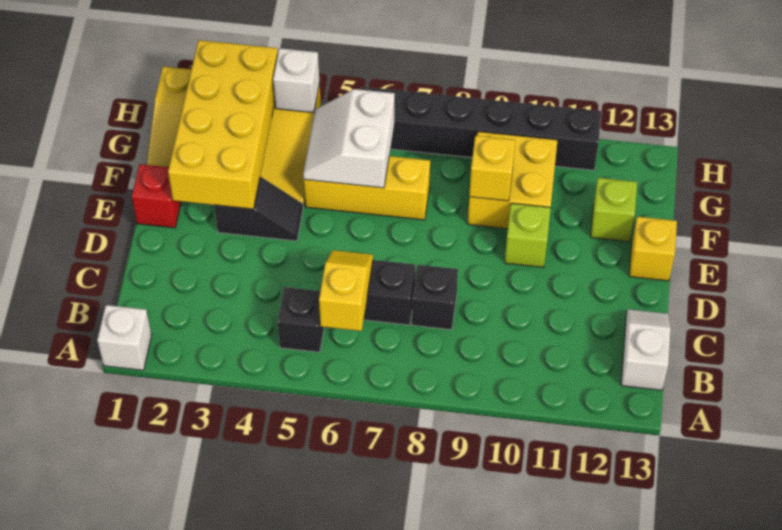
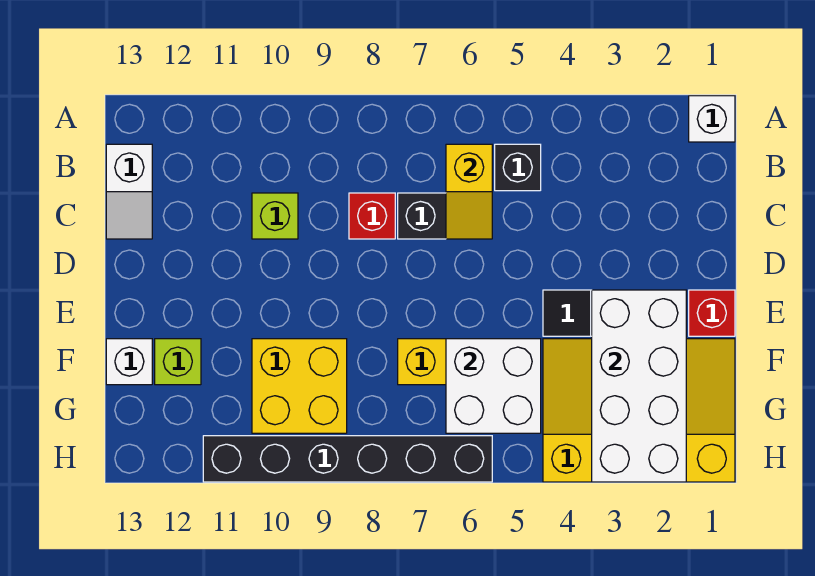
black brick C8 level 1 -> red brick C8 level 1
yellow brick E2:H3 level 2 -> white brick E2:H3 level 2
lime brick E10 level 1 -> lime brick C10 level 1
yellow brick E13 level 1 -> none
white slope F5:G6 level 2 top 6 -> white brick F5:G6 level 2
yellow brick F9 level 2 -> none
white brick H4 level 2 -> white brick F13 level 1

